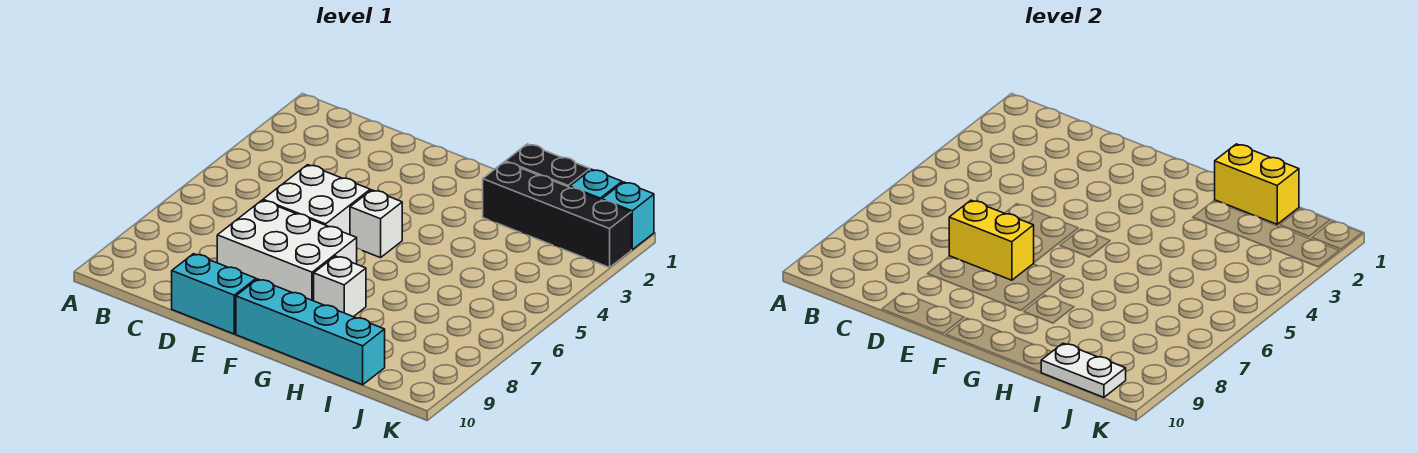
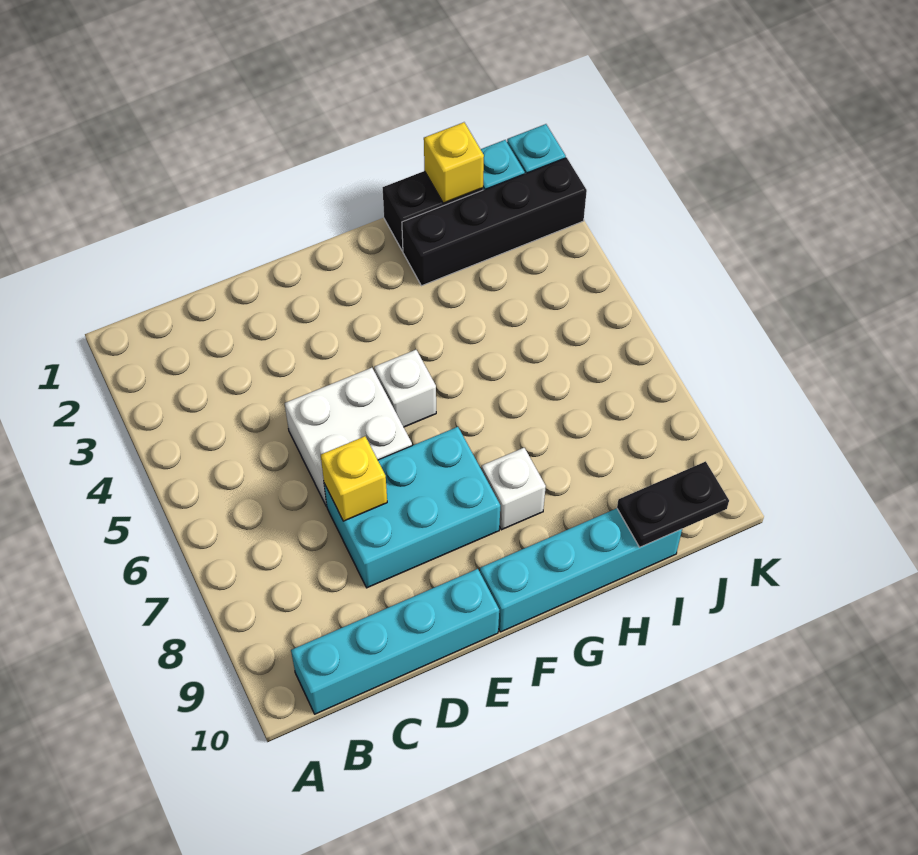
white brick D7:F8 level 1 -> cyan brick D7:F8 level 1
yellow brick D7:E7 level 2 -> yellow brick D7 level 2
cyan brick D10:E10 level 1 -> cyan brick B10:E10 level 1
yellow brick H1:I1 level 2 -> yellow brick I1 level 2
white plate I10:J10 level 2 -> black plate I10:J10 level 2

